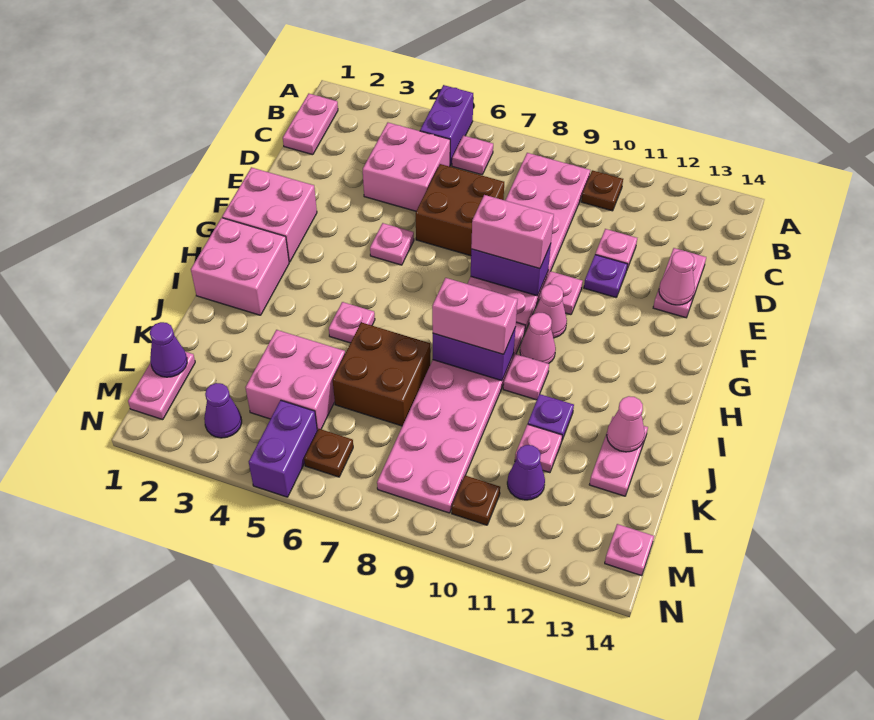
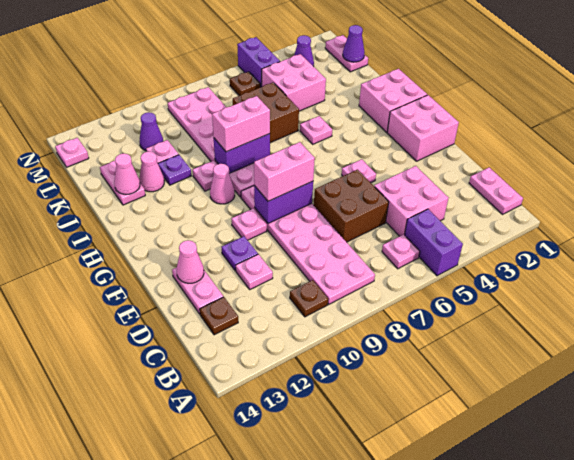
pink cone G10 level 1 -> pink cone J12 level 1
brown plate M10 level 1 -> brown plate C13 level 1

